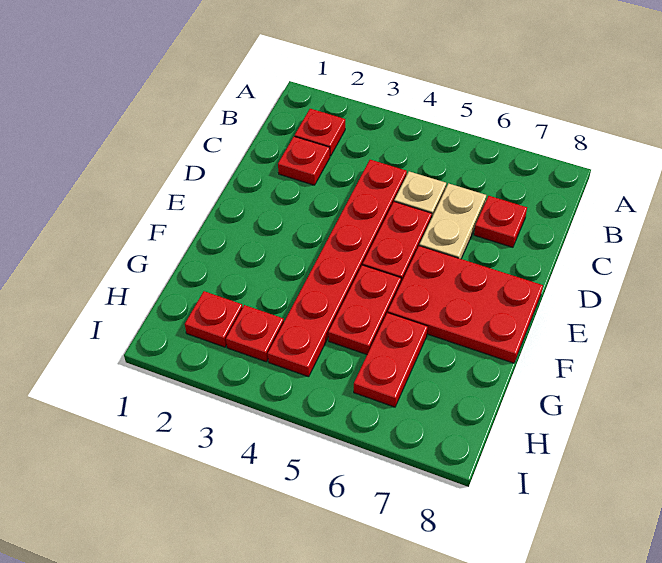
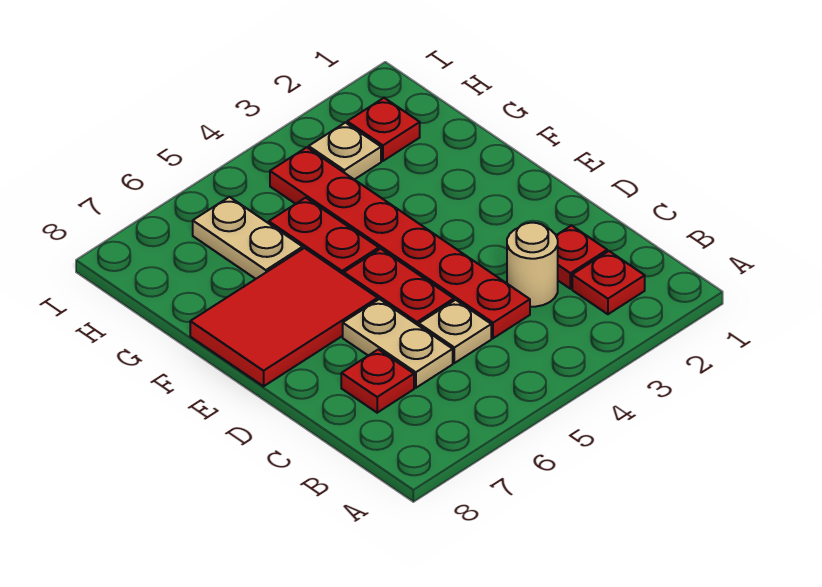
none -> tan round brick C3 level 1
red plate E6:F8 level 1 -> red tile E6:F8 level 1
red plate G6:H6 level 1 -> tan plate G6:H6 level 1
red plate H3 level 1 -> tan plate H3 level 1

